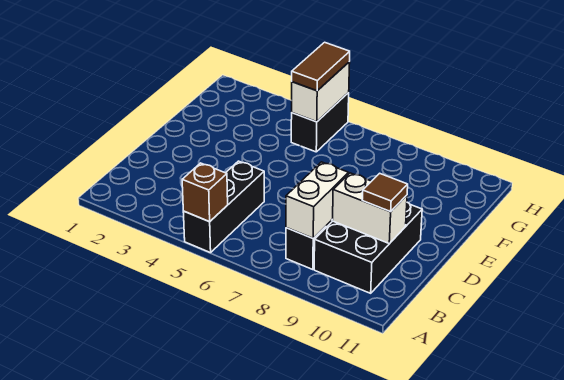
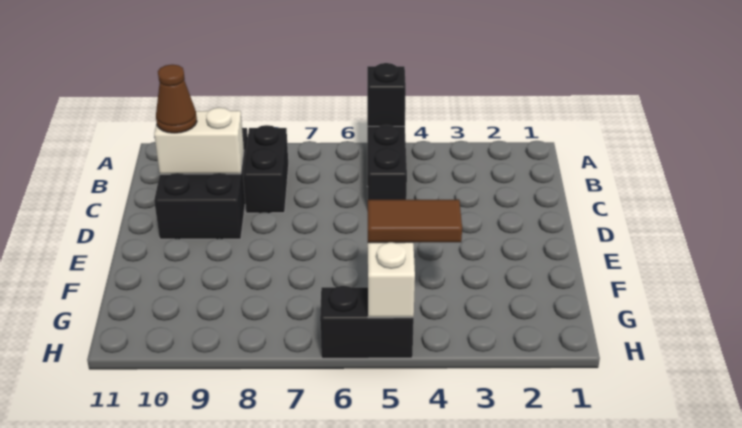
brown brick A5 level 2 -> black brick A5 level 2
white brick B8:C8 level 2 -> none
brown tile C10 level 3 -> brown cone C10 level 3
black brick G5:H5 level 1 -> black brick H5:H6 level 1
brown tile G5:H5 level 3 -> brown tile G4:G5 level 3

